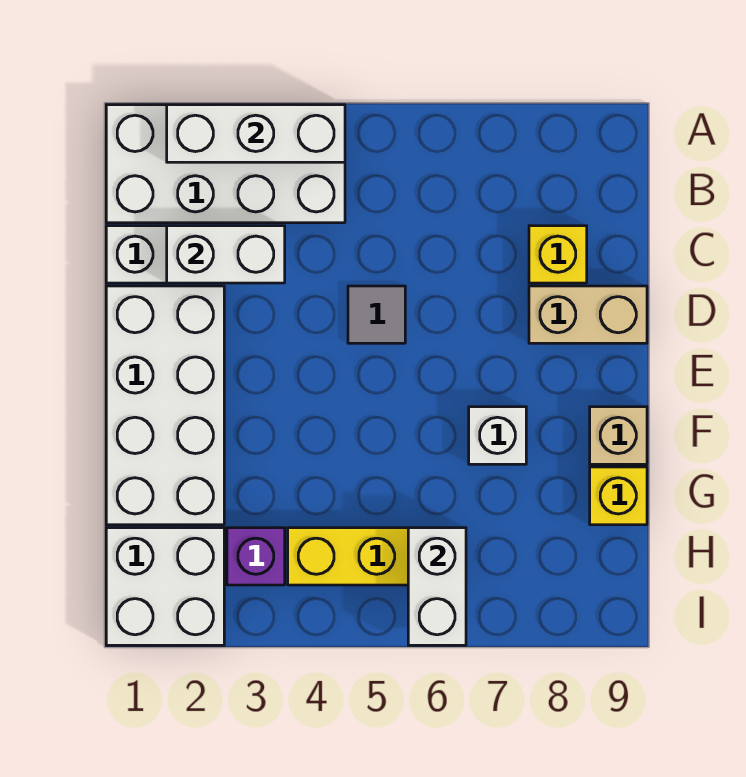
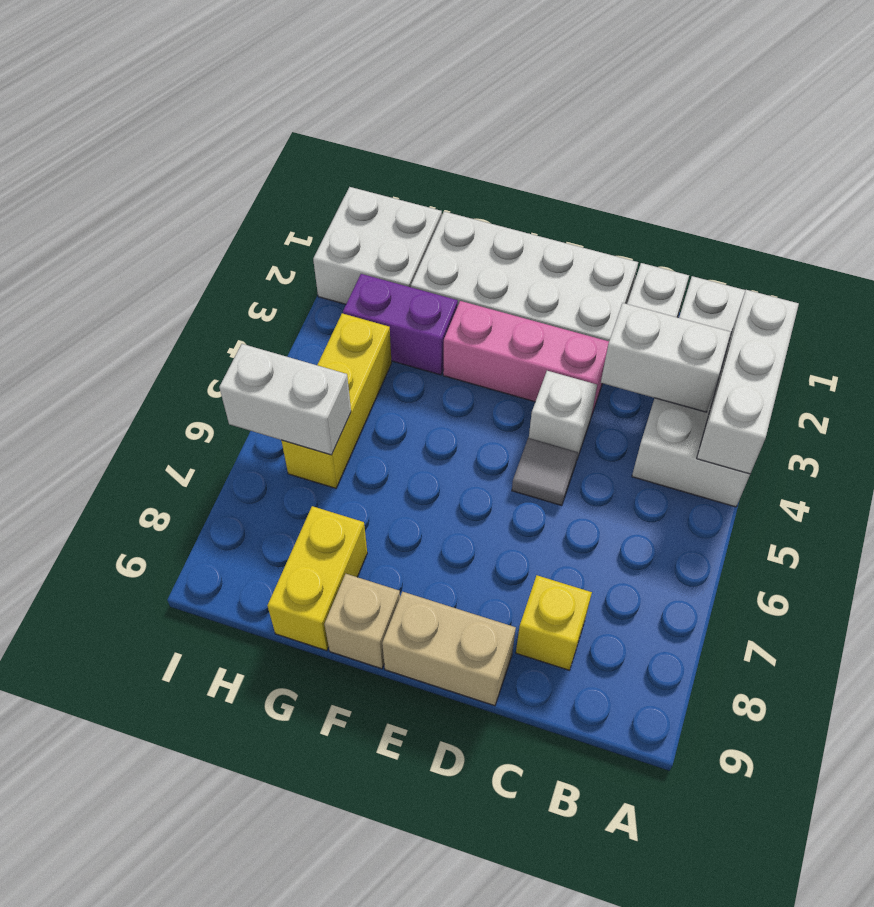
white brick C2:C3 level 2 -> white brick B3:C3 level 2
none -> pink brick D3:F3 level 1
tan brick D8:D9 level 1 -> tan brick D9:E9 level 1
white brick F7 level 1 -> white brick D4 level 1
yellow brick G9 level 1 -> yellow brick G8:G9 level 1
purple brick H3 level 1 -> purple brick G3:H3 level 1

